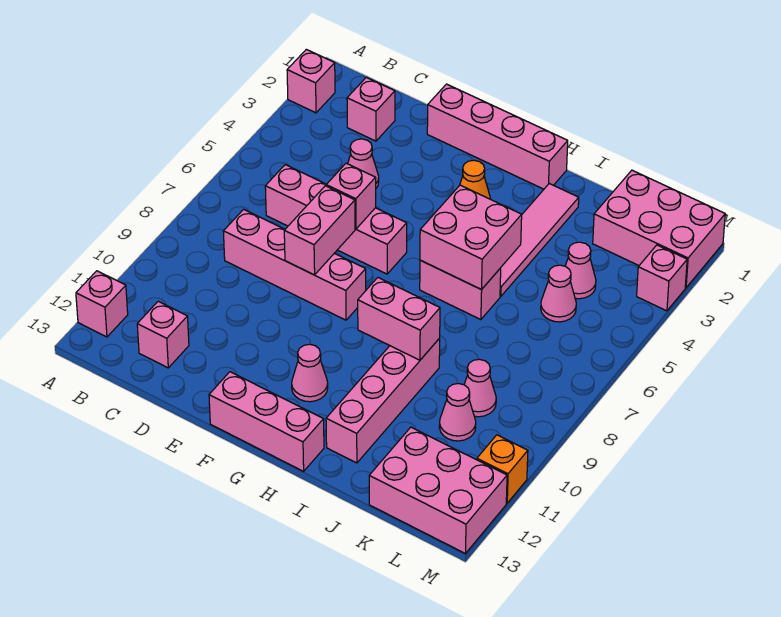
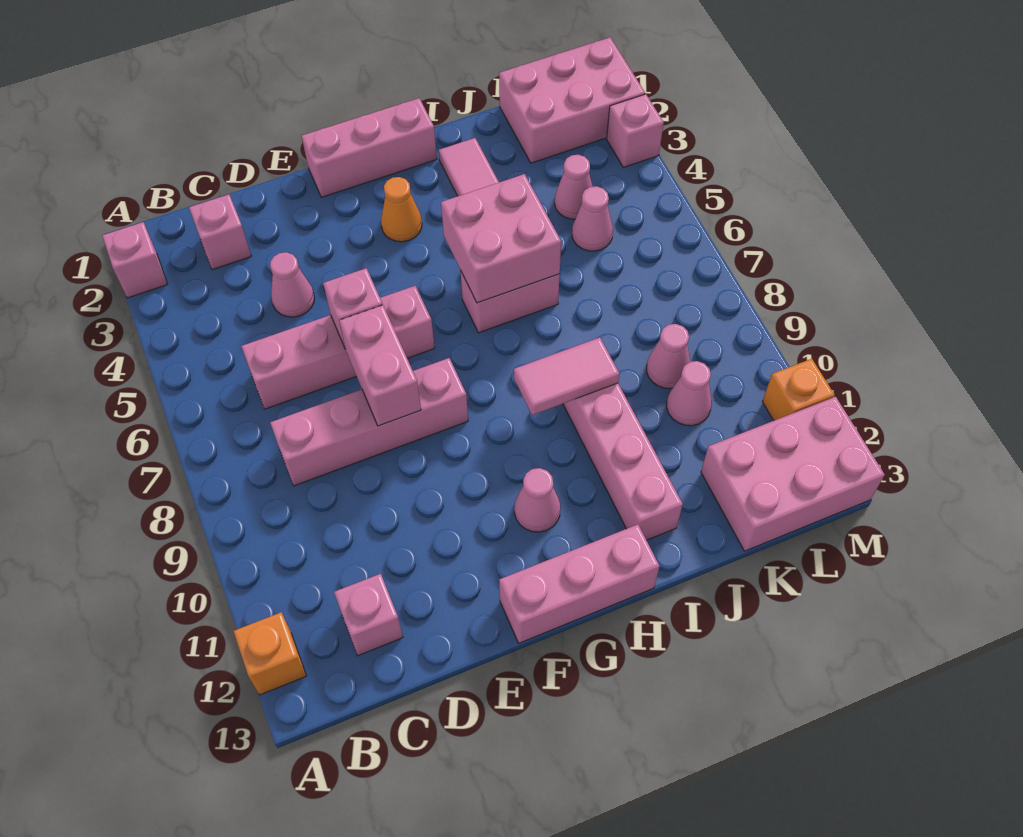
pink brick A12 level 1 -> orange brick A12 level 1
pink brick E1:H1 level 1 -> pink brick F1:H1 level 1
pink brick H9:I9 level 2 -> pink tile H9:I9 level 2

